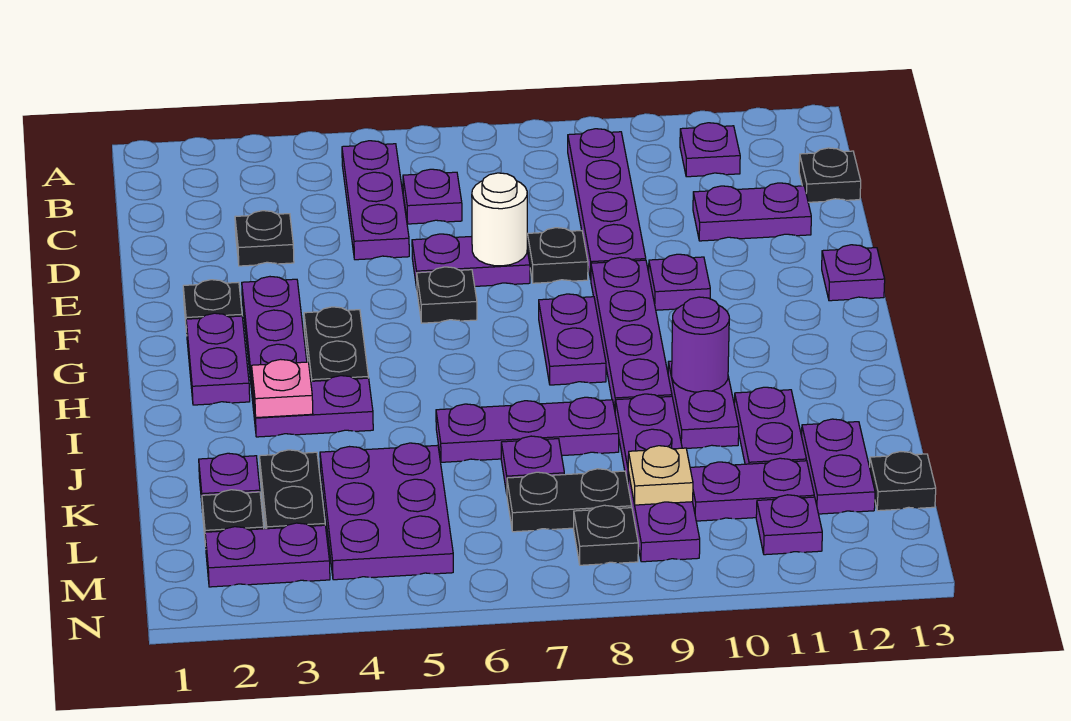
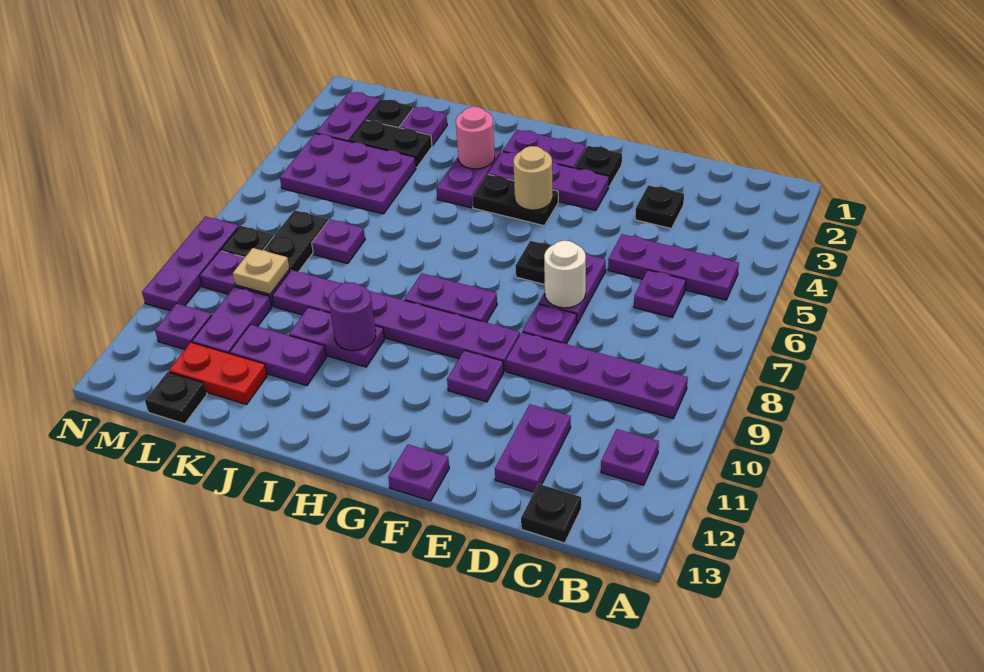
black plate E8 level 1 -> purple plate E8 level 1
none -> tan round brick G4 level 2
pink plate I3 level 2 -> pink round brick I3 level 2
purple plate J6:J8 level 1 -> purple plate N8:N10 level 1
purple plate K12:L12 level 1 -> red plate K12:L12 level 1

